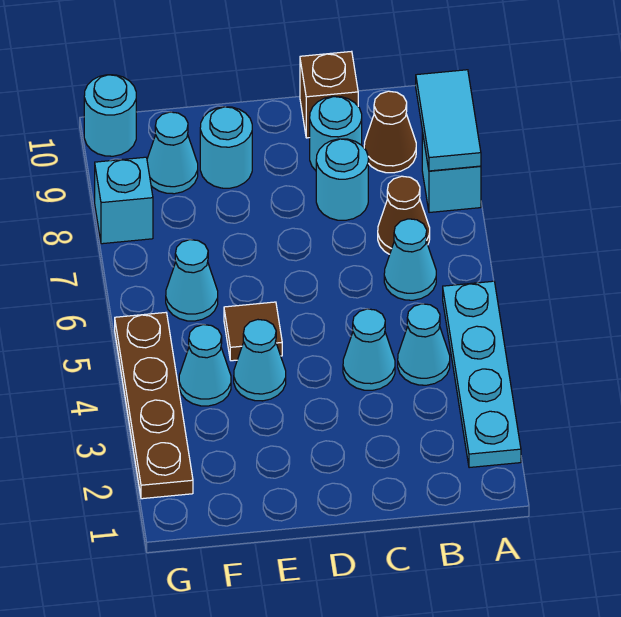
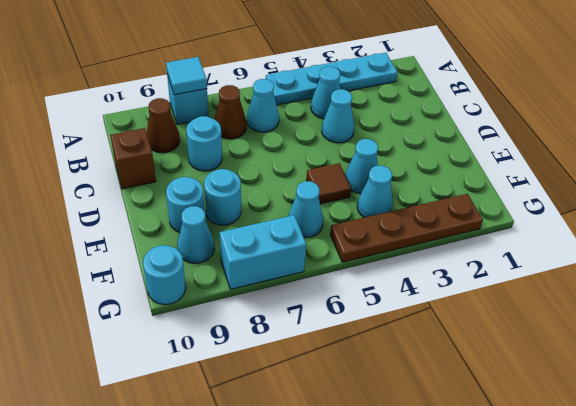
cyan tile A8:A9 level 2 -> cyan tile A8 level 2
cyan round brick C9 level 1 -> cyan round brick E8 level 1
cyan brick G8 level 1 -> cyan brick G7:G8 level 1

